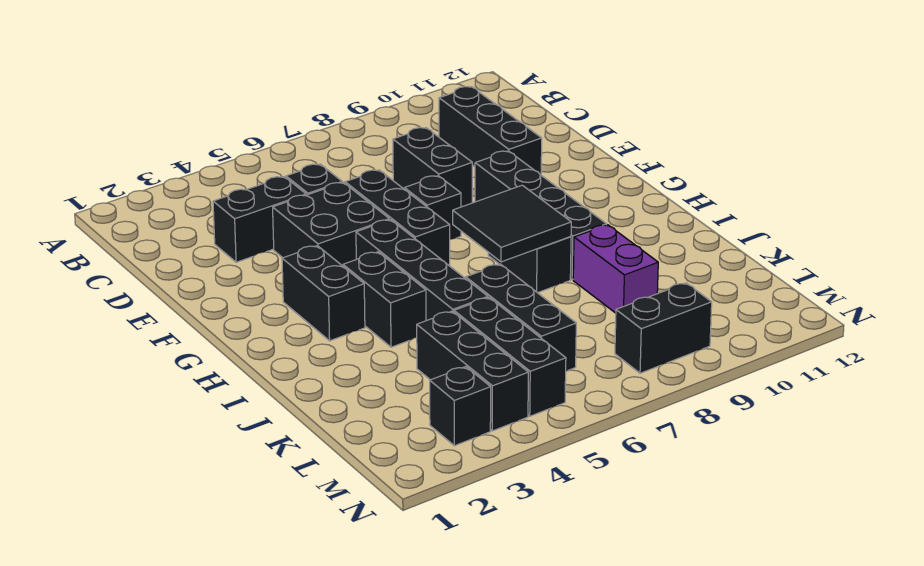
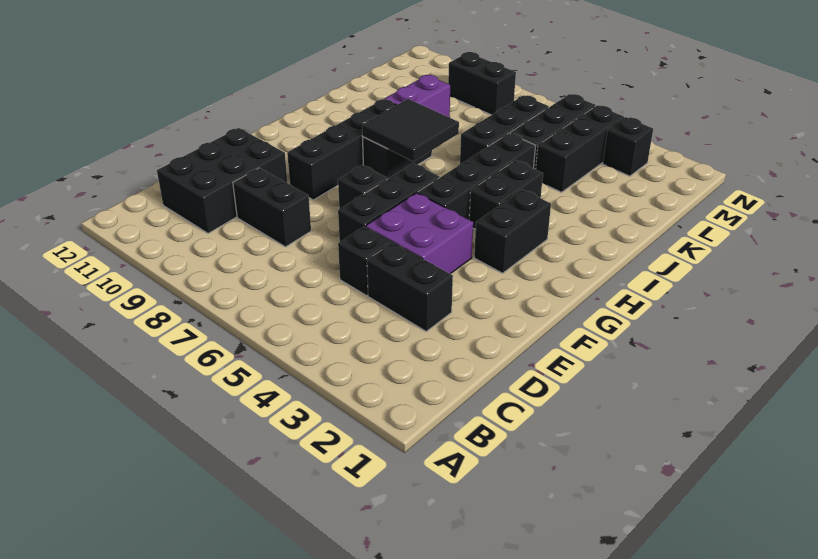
black brick C10:E10 level 1 -> black brick C10:E11 level 1
black brick D8:E8 level 1 -> black brick D8:D9 level 1
black brick E4:F5 level 1 -> purple brick E4:F5 level 1

